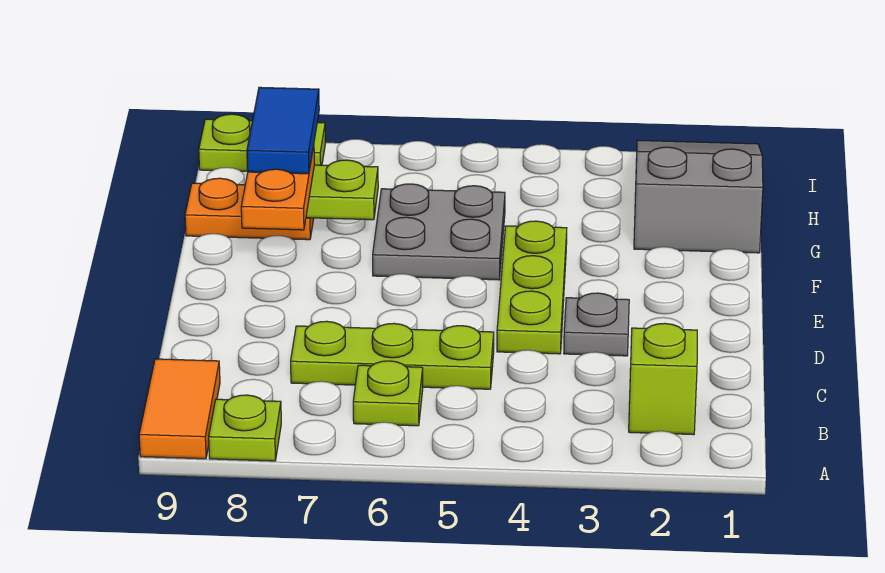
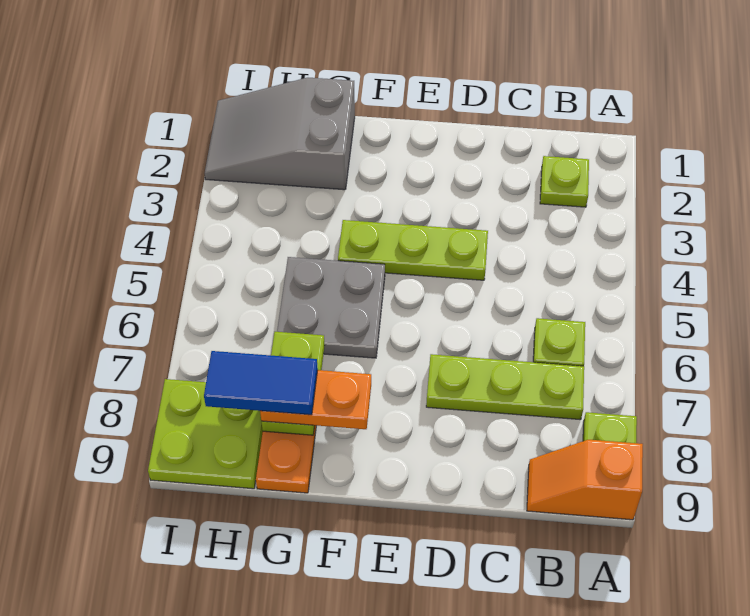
orange tile A9:B9 level 1 -> orange slope A9:B9 level 1 top A
lime brick B2 level 1 -> lime plate B2 level 1
lime plate C5:C7 level 1 -> lime plate B7:D7 level 1
grey plate D3 level 1 -> none
lime plate I8:I9 level 1 -> lime plate H8:I9 level 1

